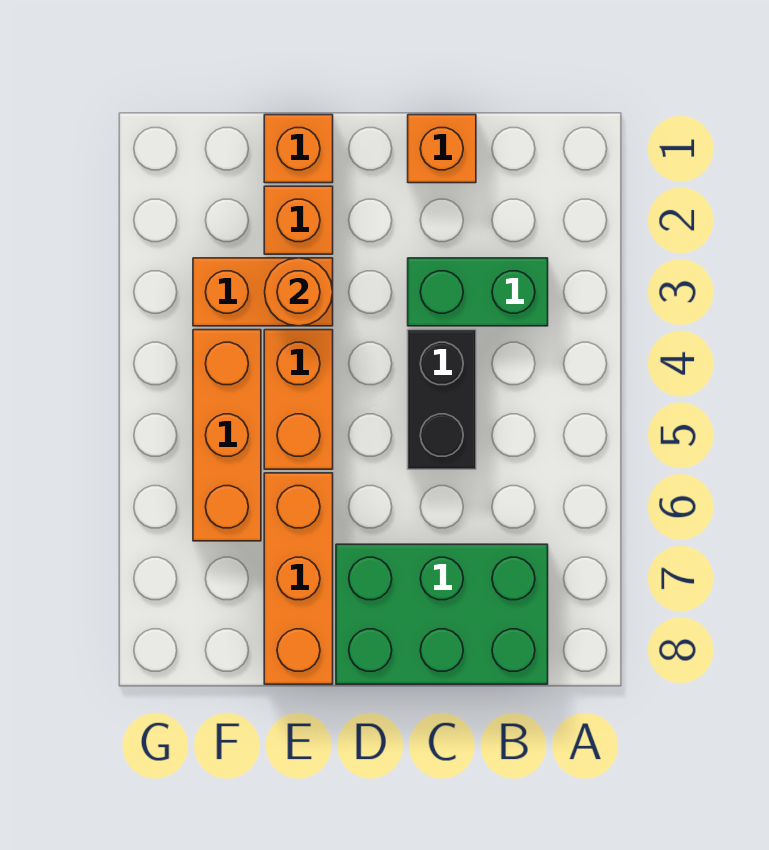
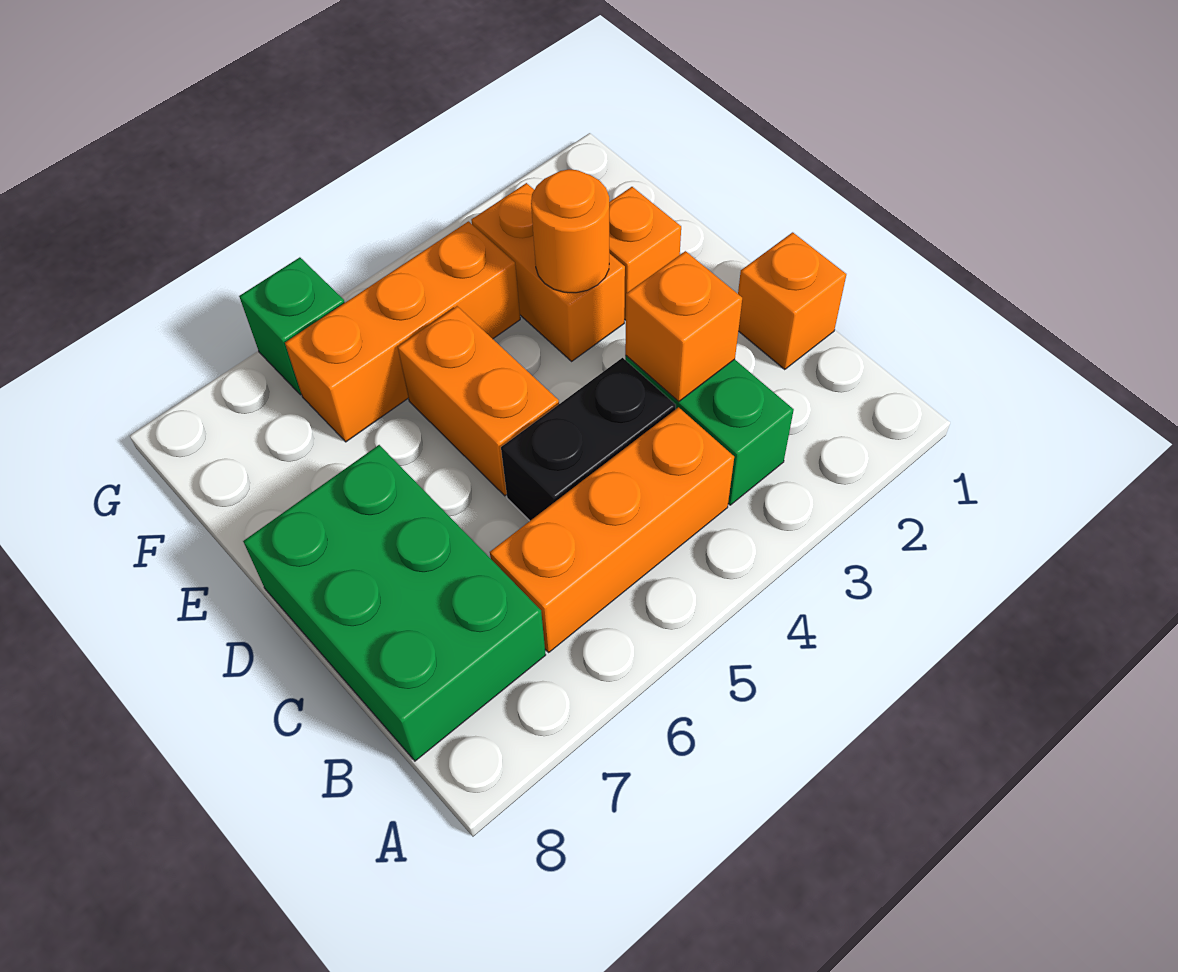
orange brick E1 level 1 -> orange brick C3 level 2
orange brick E4:E5 level 1 -> orange brick D5:E5 level 1
orange brick E6:E8 level 1 -> orange brick B4:B6 level 1
none -> green brick G6 level 1

